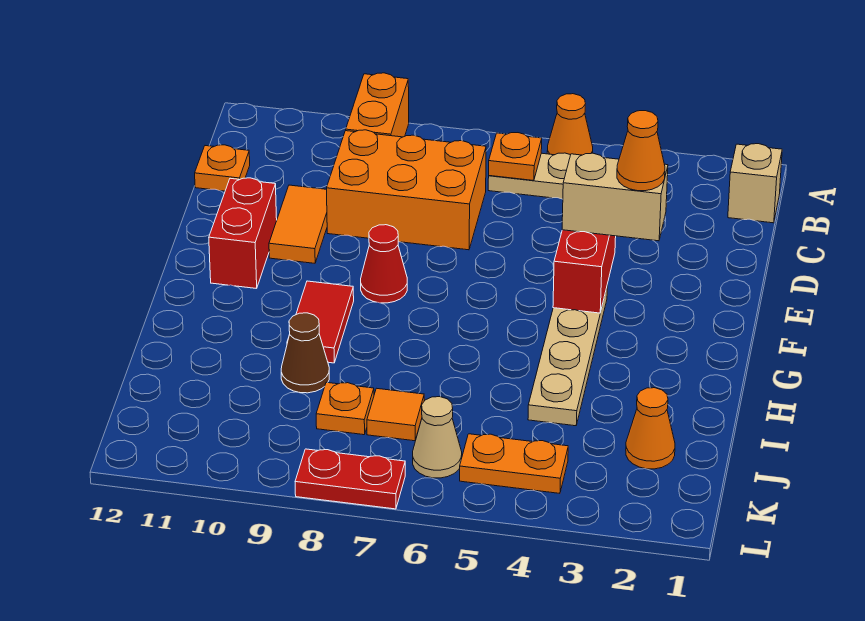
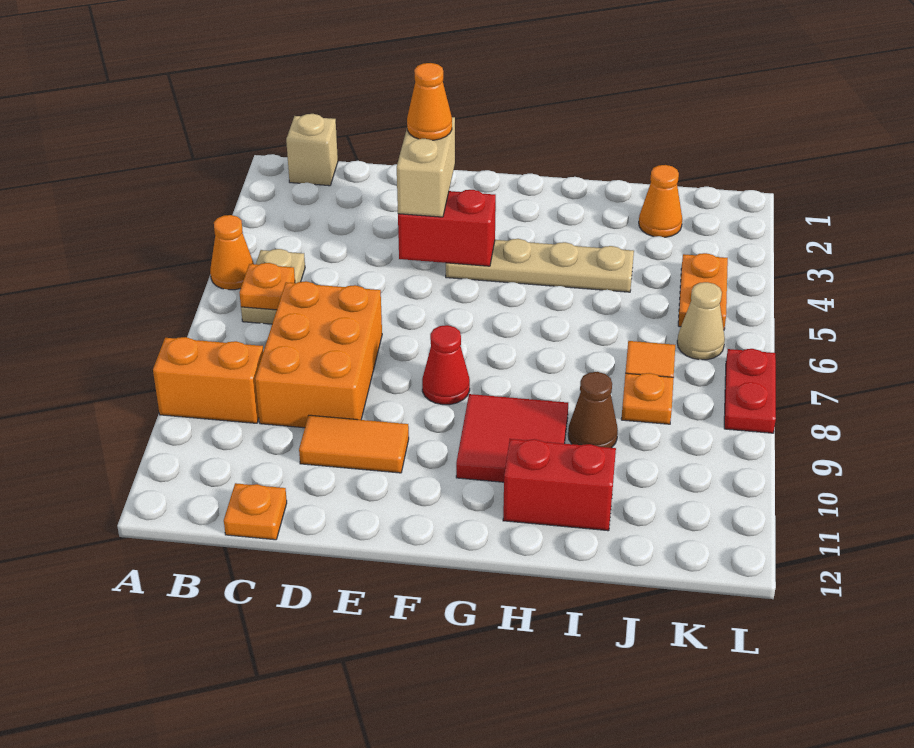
red brick E11:F11 level 1 -> red brick H11:I11 level 1
red tile G9:H9 level 1 -> red tile G9:H10 level 1

